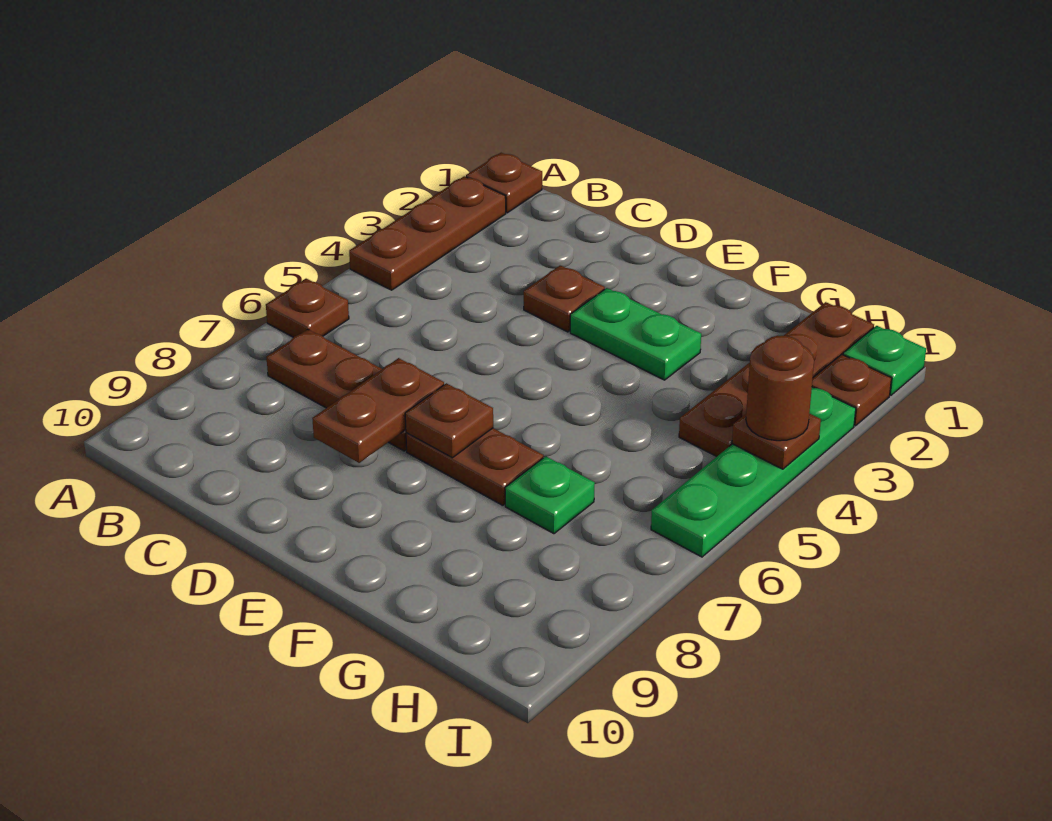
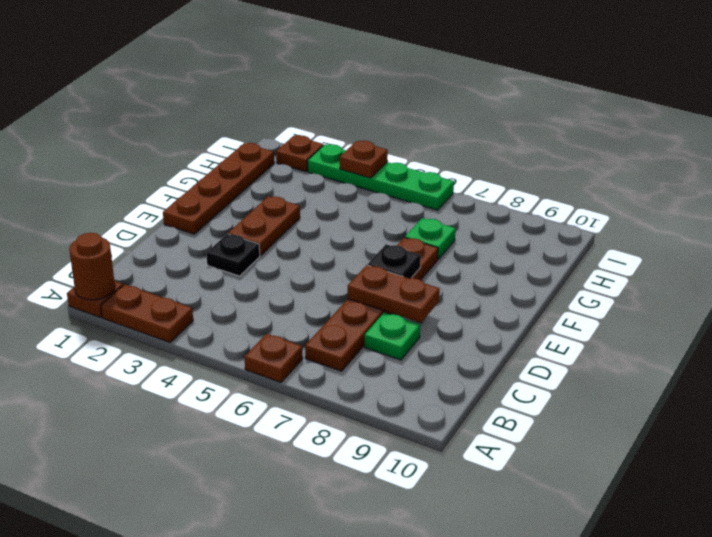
brown plate A2:A4 level 1 -> brown plate A2:A3 level 1
brown plate D3 level 1 -> black plate D3 level 1
green plate E3:F3 level 1 -> brown plate E3:F3 level 1
brown plate E7 level 2 -> black plate E7 level 2
brown plate H1:H4 level 1 -> brown plate E1:H1 level 1
green plate I1 level 1 -> green plate C8 level 1
brown round brick I4 level 3 -> brown round brick A1 level 2

